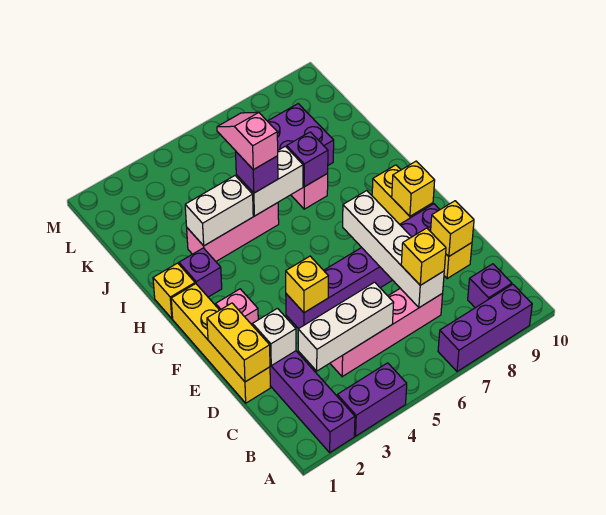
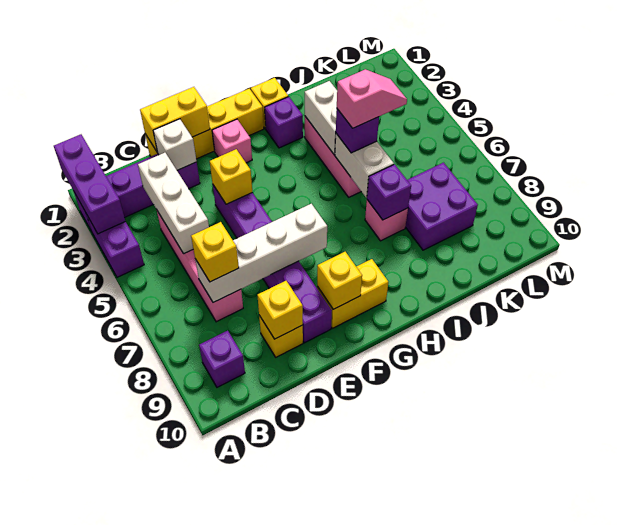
purple brick A7:A9 level 1 -> purple brick A1:A3 level 2

